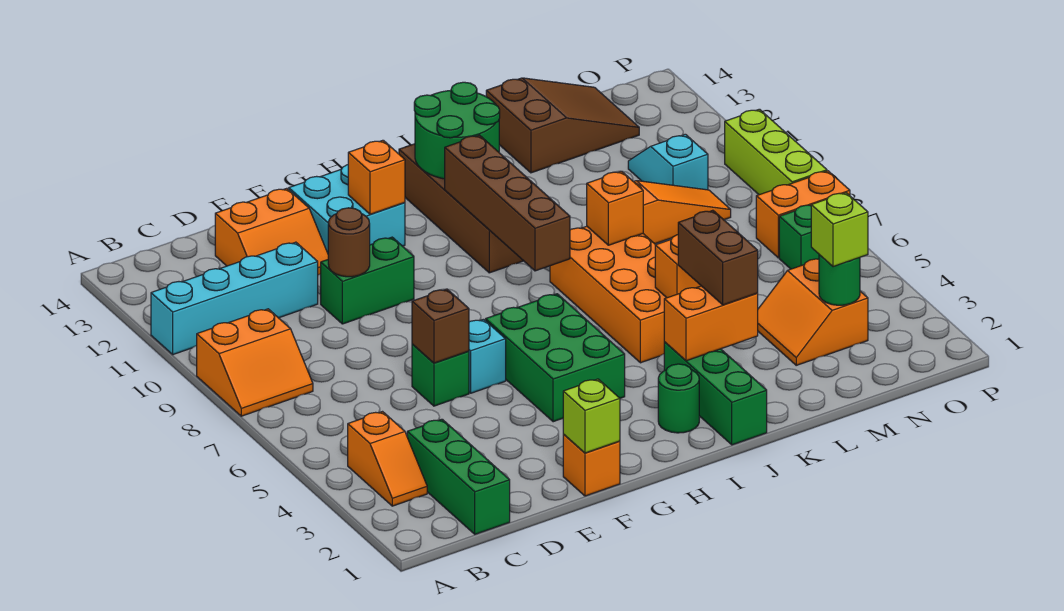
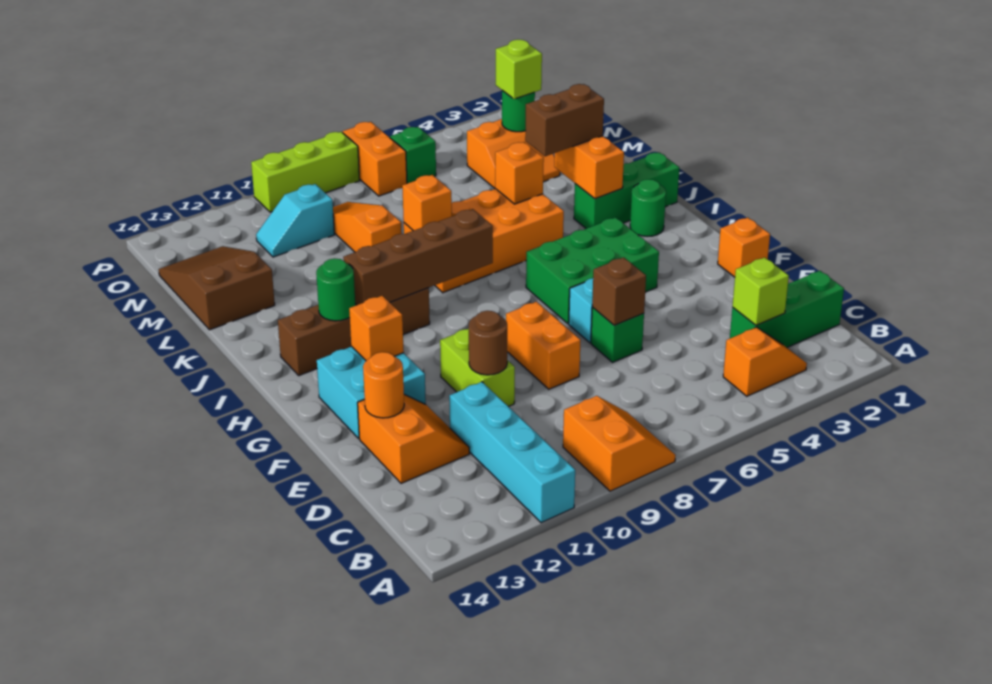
none -> orange brick E8:F8 level 1
green brick E10:F10 level 1 -> lime brick E10:F10 level 1
none -> orange round brick E13 level 2
lime brick F1 level 2 -> lime brick C3 level 2
green round brick I12:J13 level 2 -> green round brick I12 level 2

